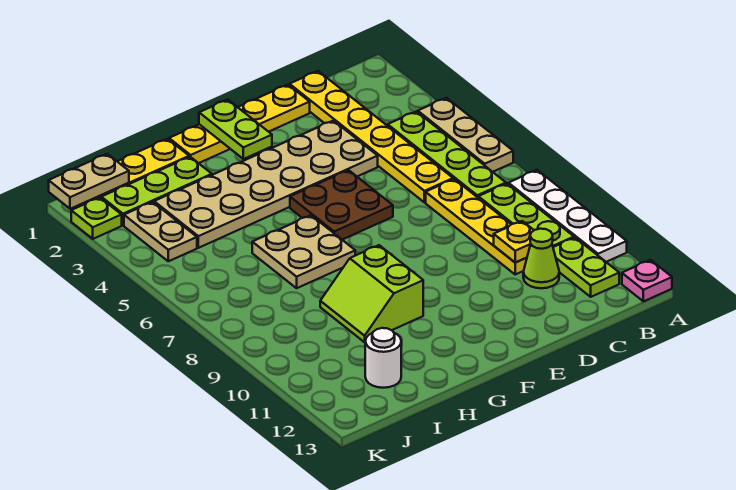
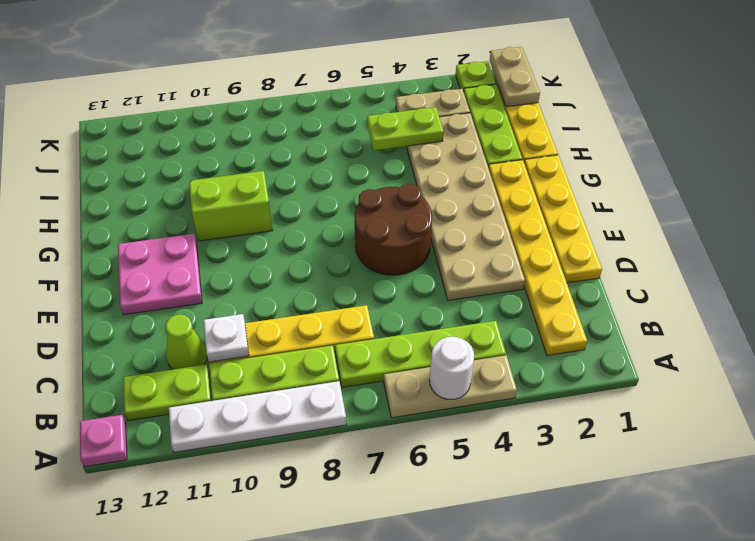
yellow plate C1:C6 level 1 -> yellow plate B2:G2 level 1
yellow plate C10 level 2 -> white plate C10 level 2
brown plate E5:F6 level 1 -> brown round brick E5:F6 level 1
none -> pink plate E11:F12 level 1
lime plate F1:F2 level 2 -> lime plate I4:I5 level 2
tan plate G6:H7 level 1 -> none
white round brick I12 level 1 -> white round brick A5 level 2

